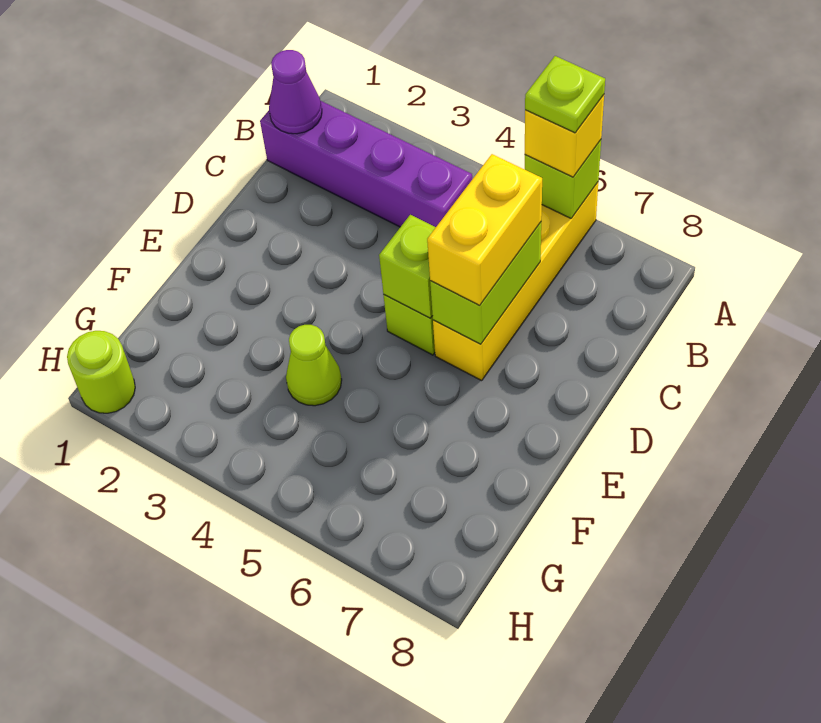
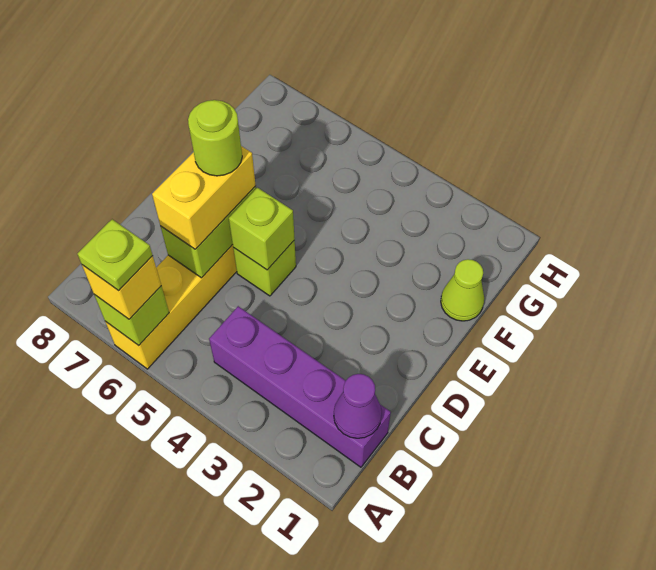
lime cone F4 level 1 -> lime cone F1 level 1
lime round brick H1 level 1 -> lime round brick D6 level 4

